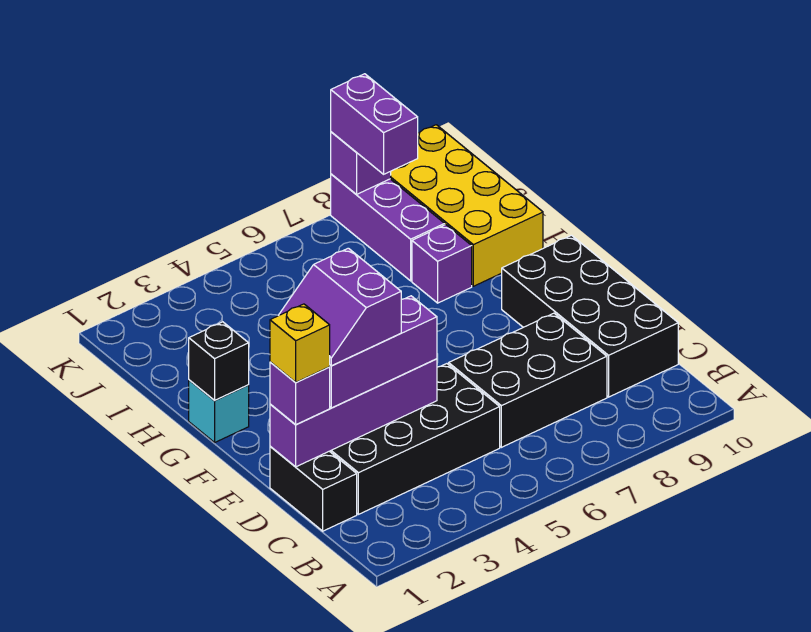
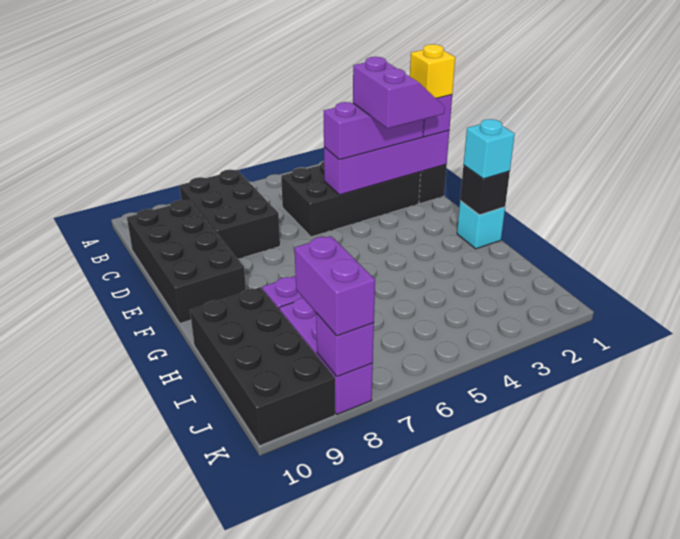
black brick C6:D8 level 1 -> black brick B7:D8 level 1
none -> cyan brick G1 level 3
yellow brick H9:K10 level 1 -> black brick H9:K10 level 1

